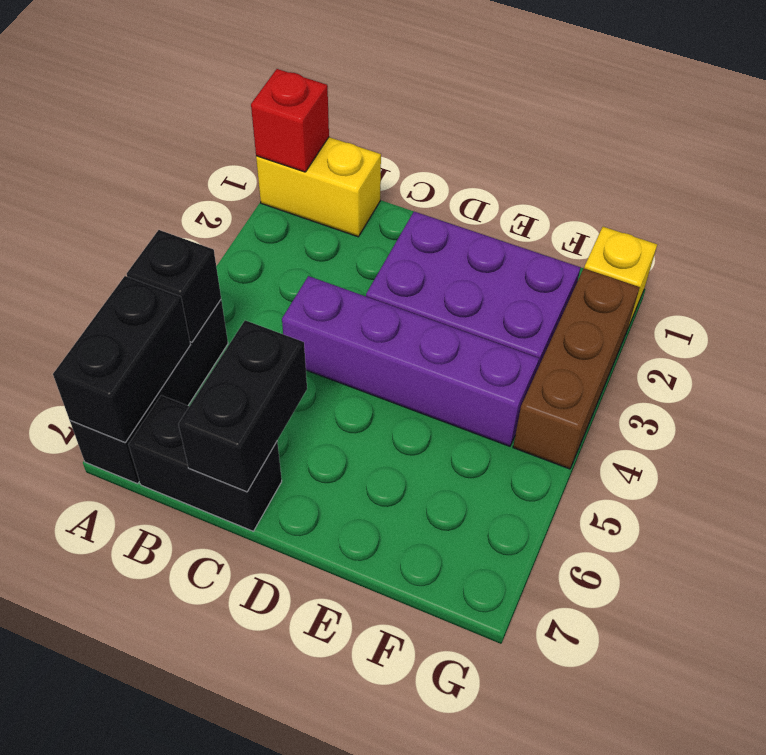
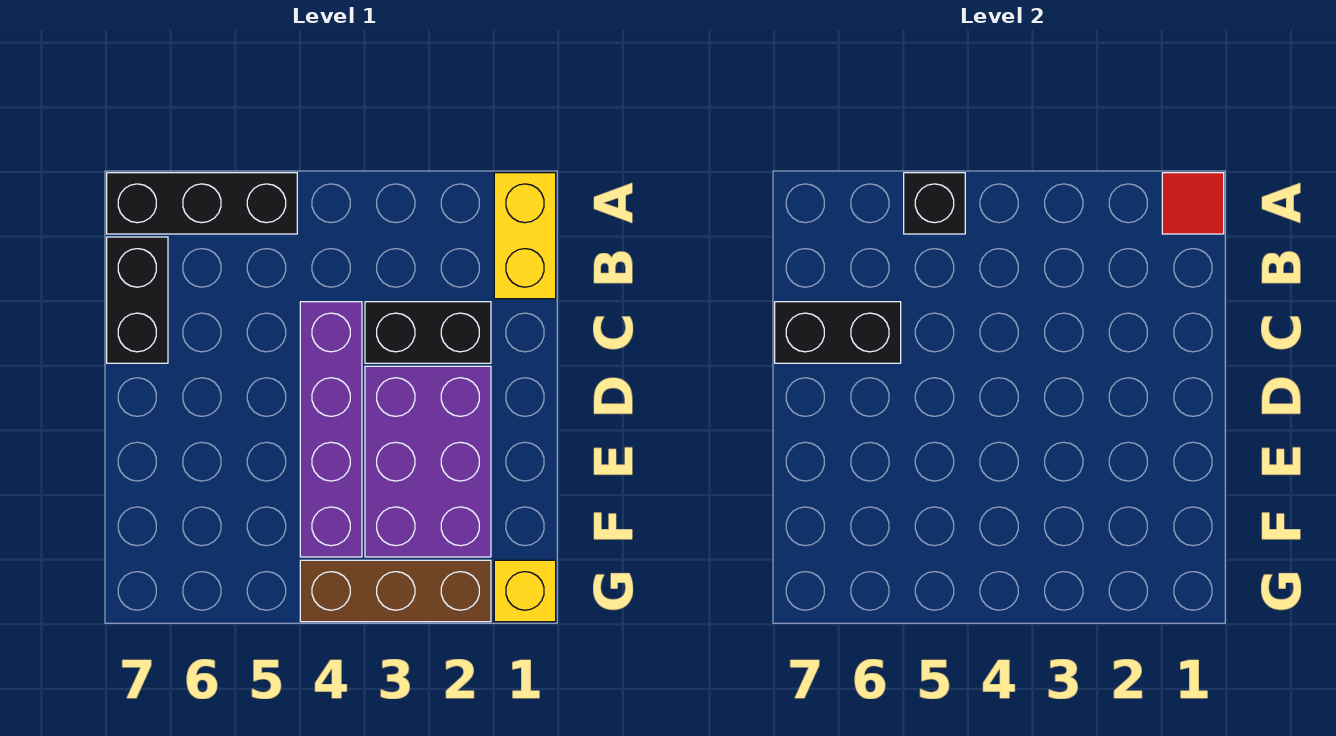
red brick A1 level 2 -> red tile A1 level 2
black brick A6:A7 level 2 -> black brick C2:C3 level 1

